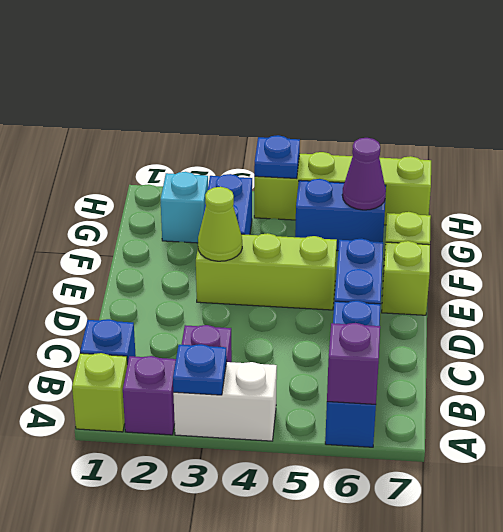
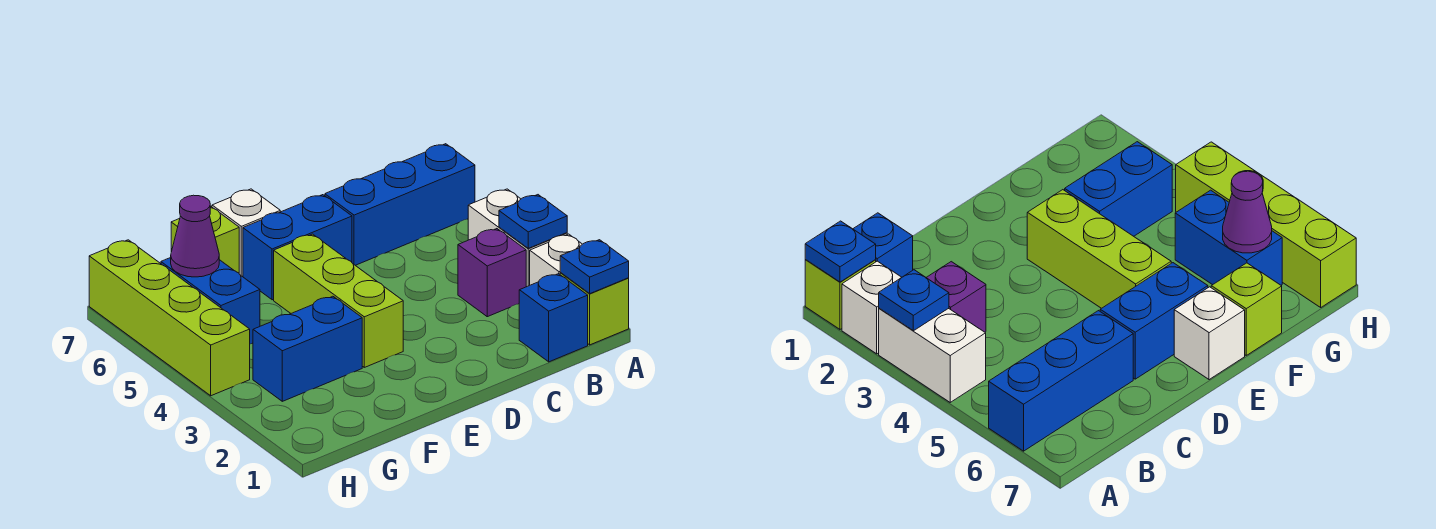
purple brick A2 level 1 -> white brick A2 level 1
purple brick A6 level 2 -> none
lime cone E3 level 2 -> none
lime brick E7 level 1 -> white brick E7 level 1
cyan brick G2 level 1 -> none
blue plate H4 level 2 -> blue plate A1 level 2

